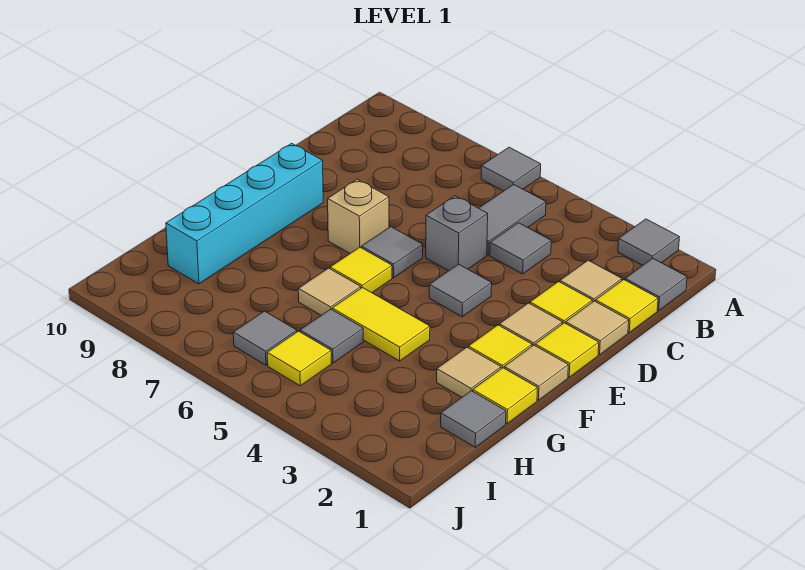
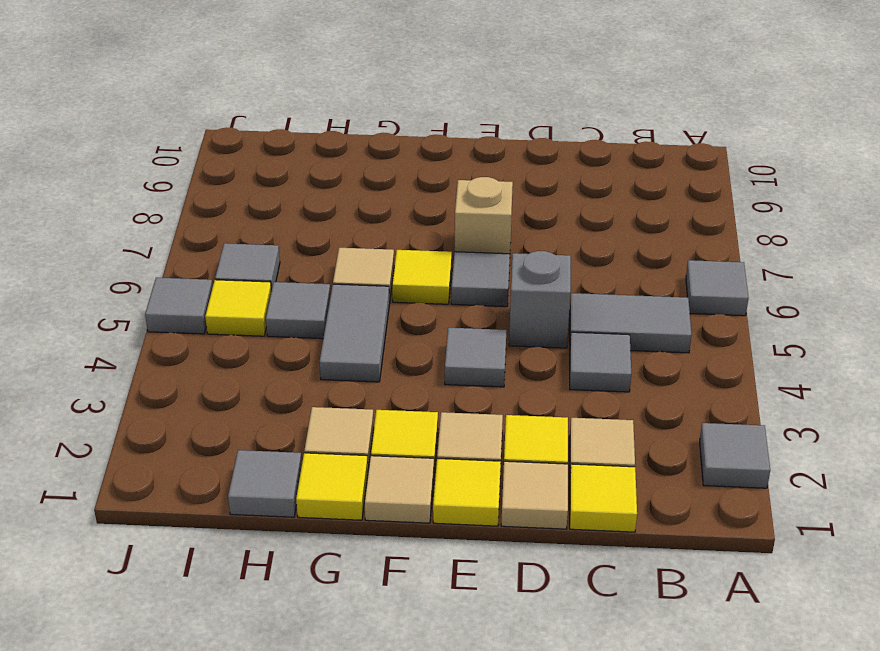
grey tile B1 level 1 -> grey tile J5 level 1
cyan brick E9:H9 level 1 -> none
yellow tile G4:G5 level 1 -> grey tile G4:G5 level 1

